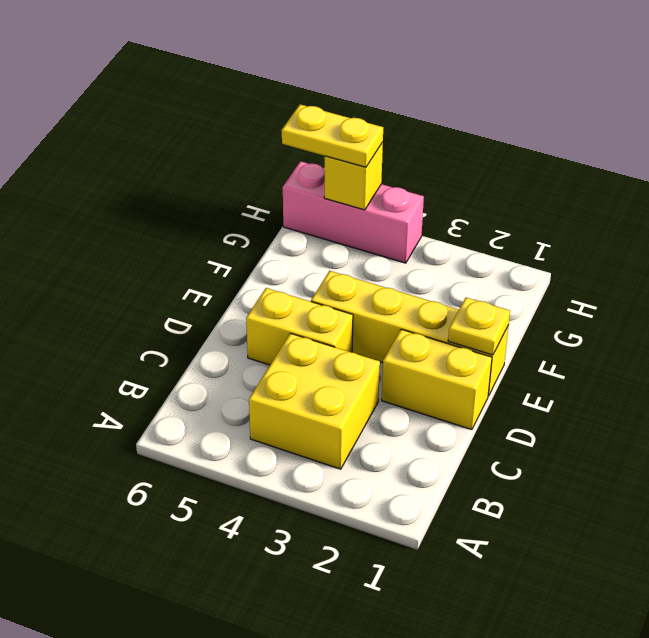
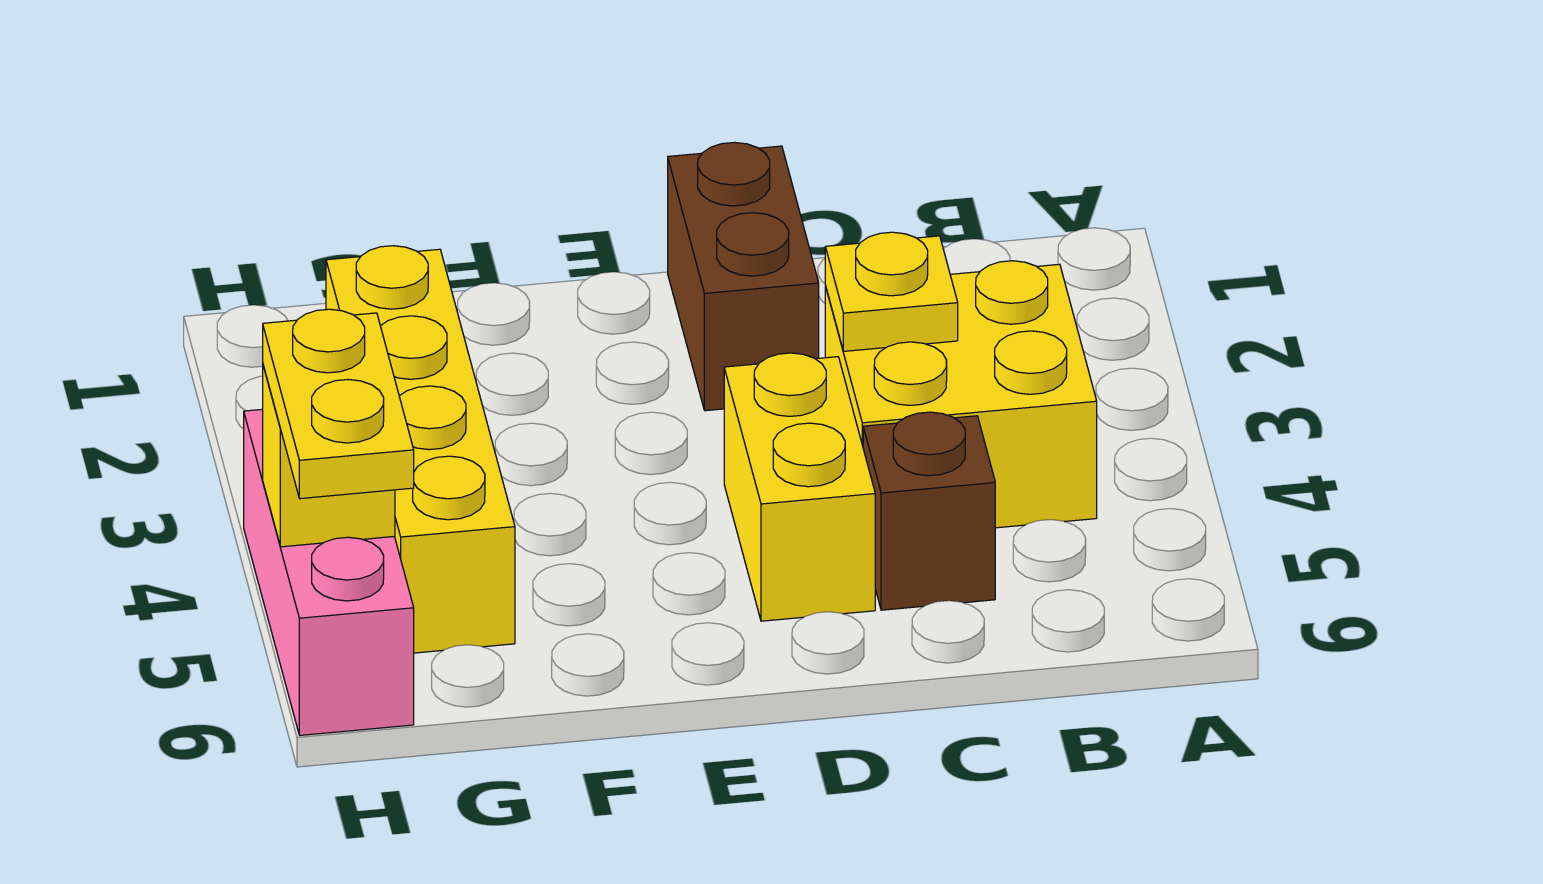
none -> brown brick C5 level 1
yellow brick D1:D2 level 1 -> brown brick D1:D2 level 1
yellow brick E1:E4 level 1 -> yellow brick G2:G5 level 1
yellow plate E1 level 2 -> yellow plate C3 level 2

